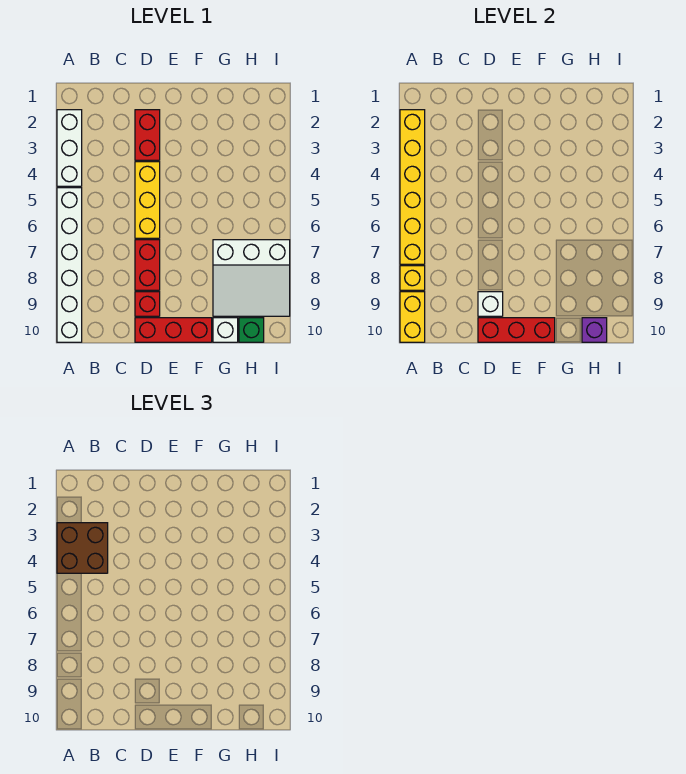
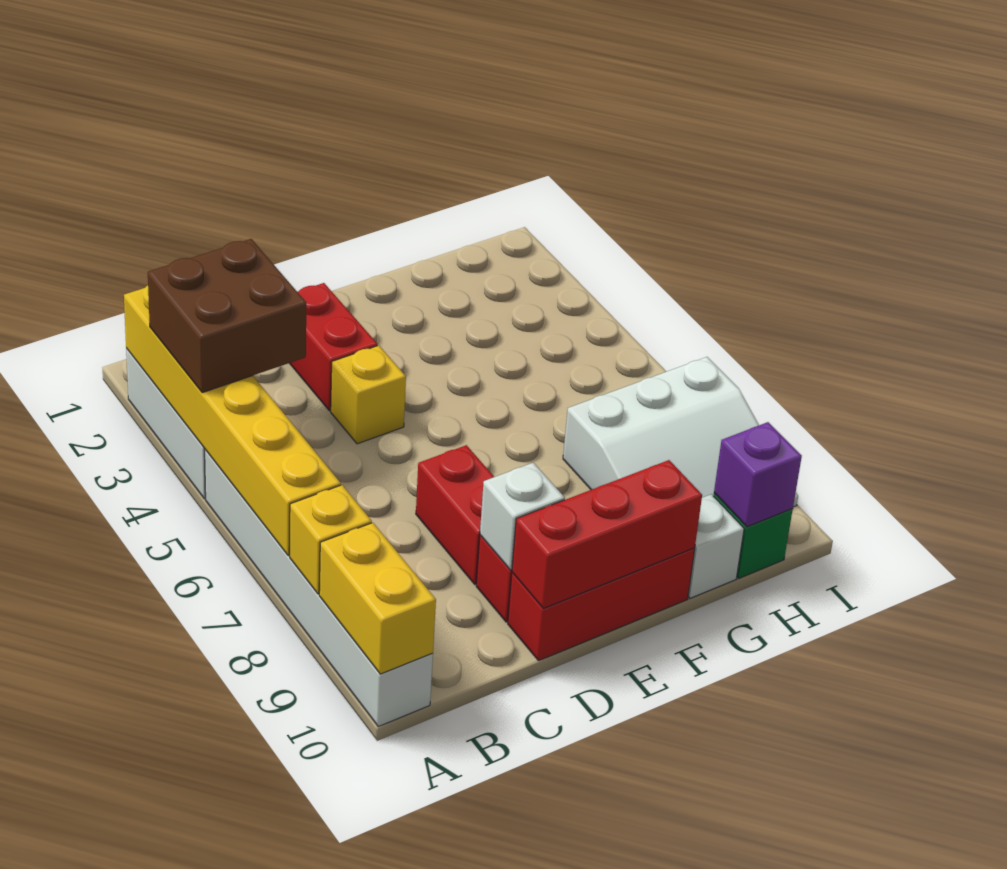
yellow brick D4:D6 level 1 -> yellow brick D4 level 1

